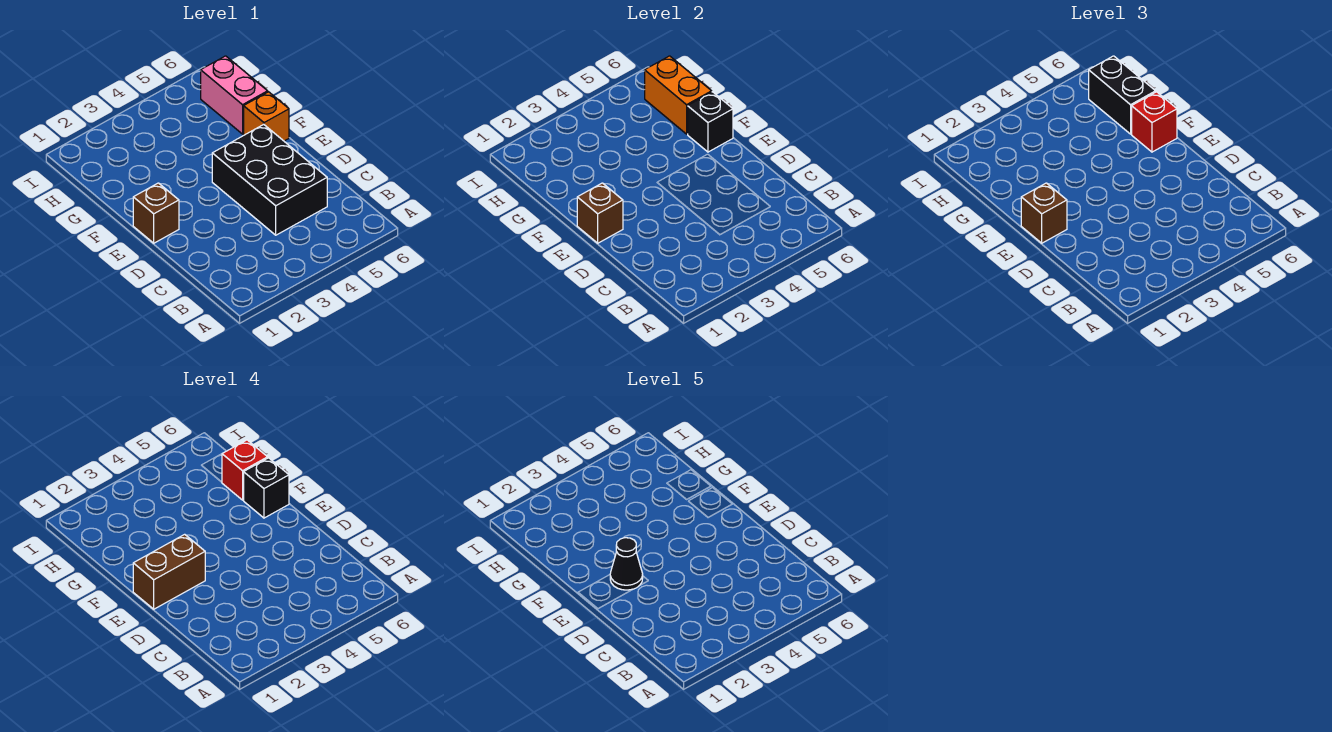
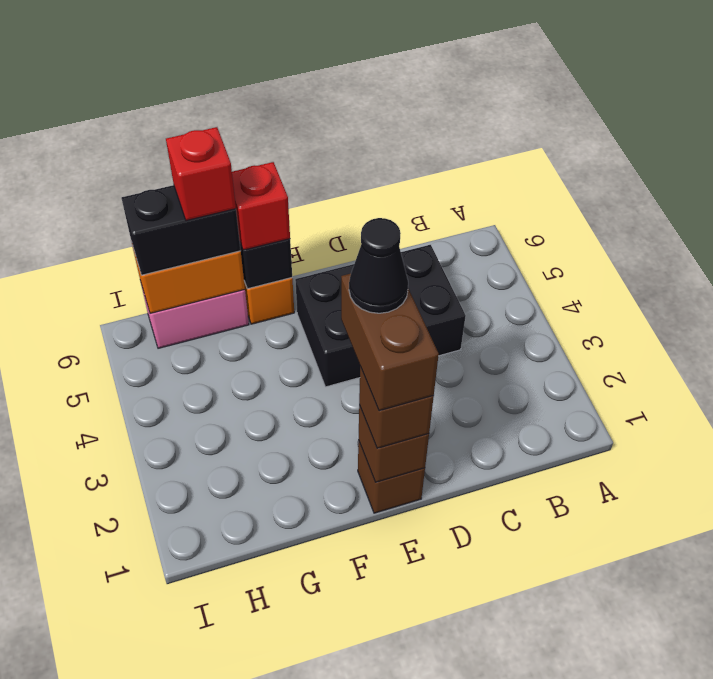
black brick F6 level 4 -> none

